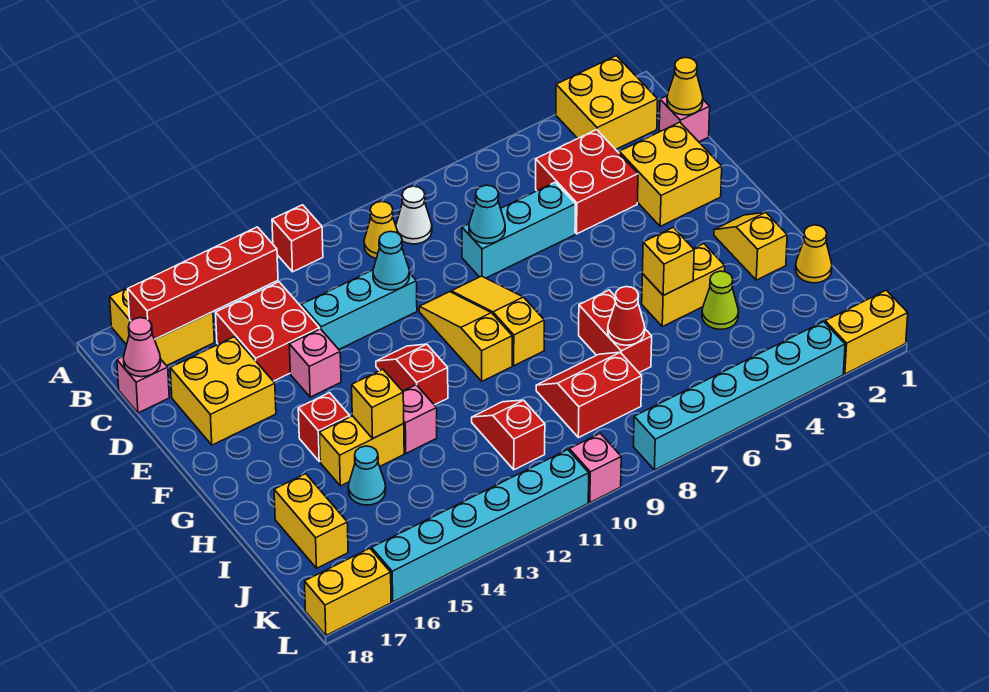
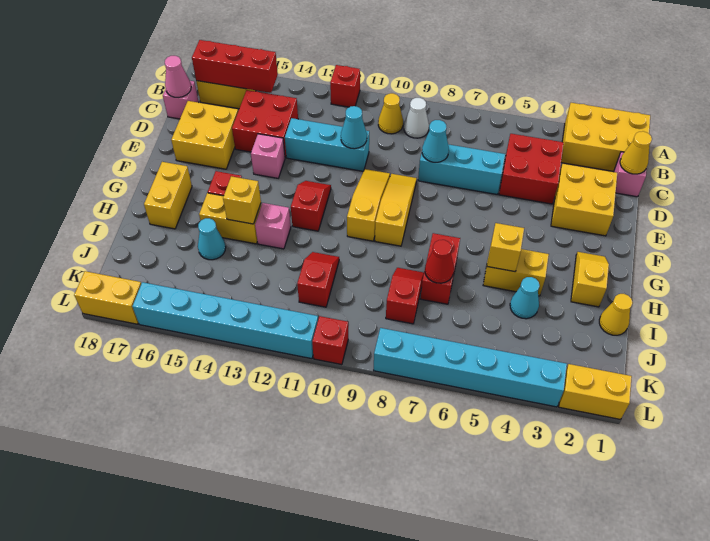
yellow brick A2:B3 level 1 -> yellow brick A1:B3 level 1
red brick B14:B17 level 2 -> red brick B15:B17 level 2
lime cone I4 level 1 -> cyan cone I4 level 1
red slope I8:J9 level 1 top J -> red slope I8:J8 level 1 top J
yellow brick I17:J17 level 1 -> yellow brick G17:H17 level 1
pink brick L10 level 1 -> red brick L10 level 1

